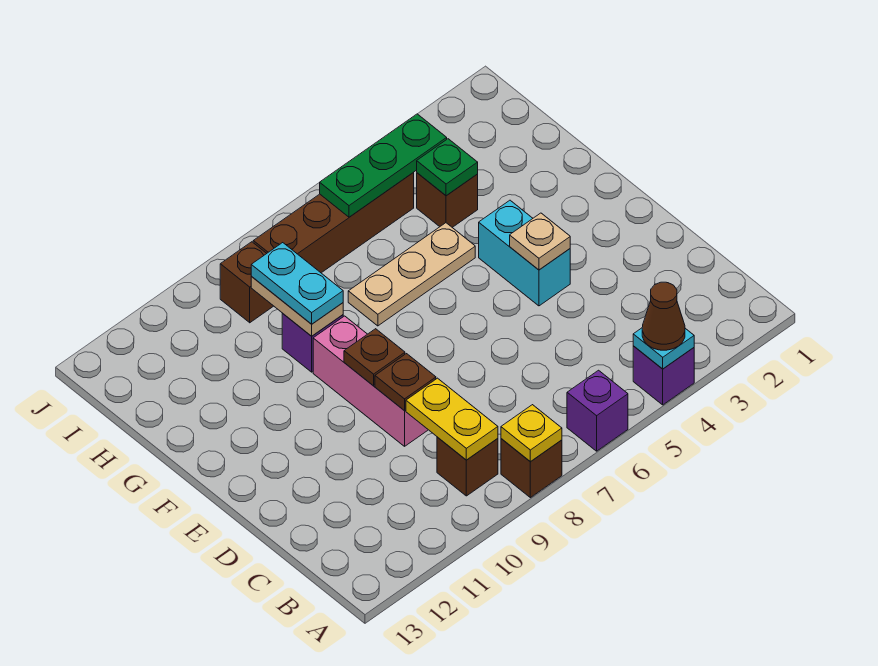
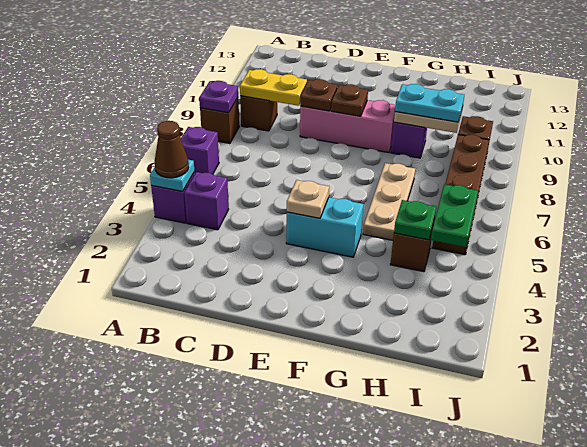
yellow plate A8 level 2 -> purple plate A8 level 2
none -> purple brick B4 level 1
green plate I4:I6 level 2 -> green plate I4:I5 level 2

